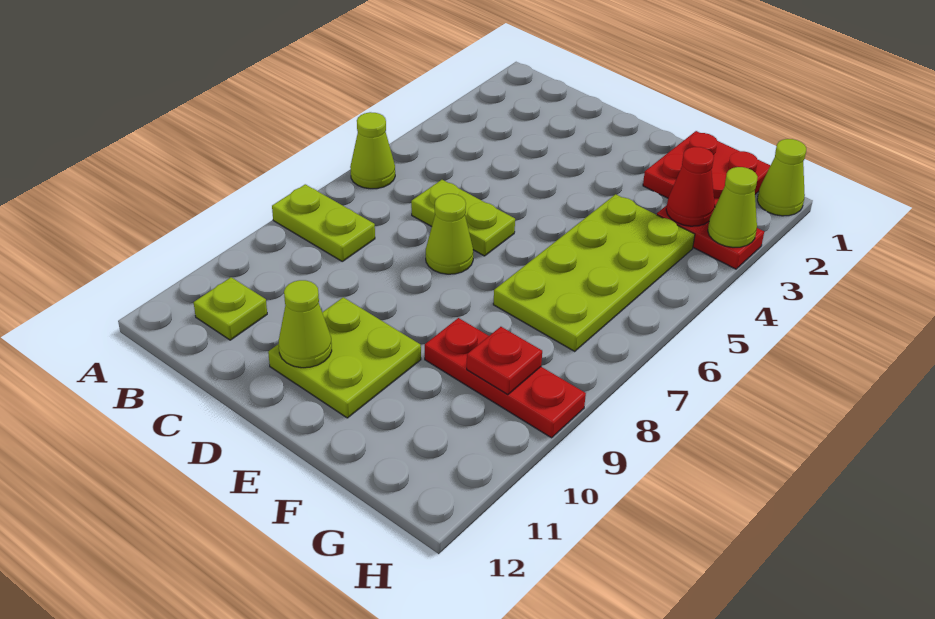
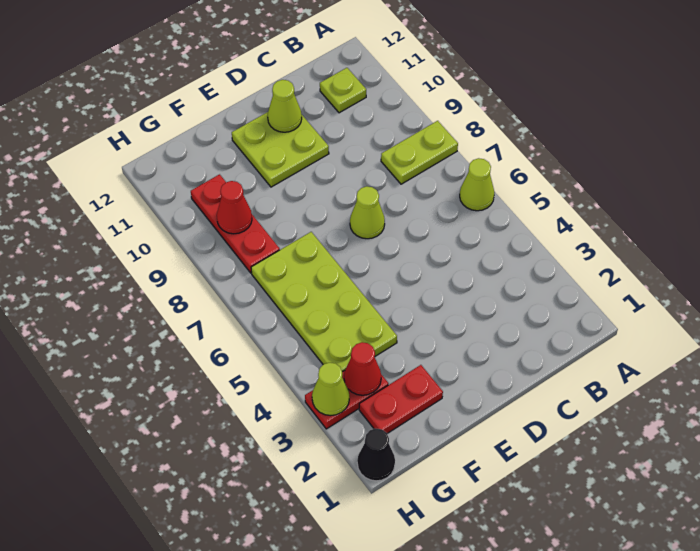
lime plate C6:D6 level 1 -> none
red plate F1:G2 level 1 -> red plate F2:G2 level 1
red plate F9:H9 level 1 -> red plate G8:G10 level 1
red plate G9 level 2 -> red cone G9 level 2
lime cone H1 level 1 -> black cone H1 level 1

